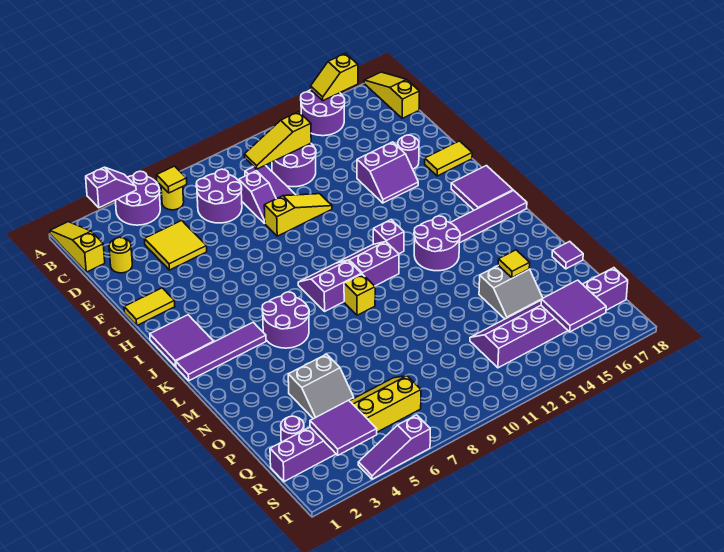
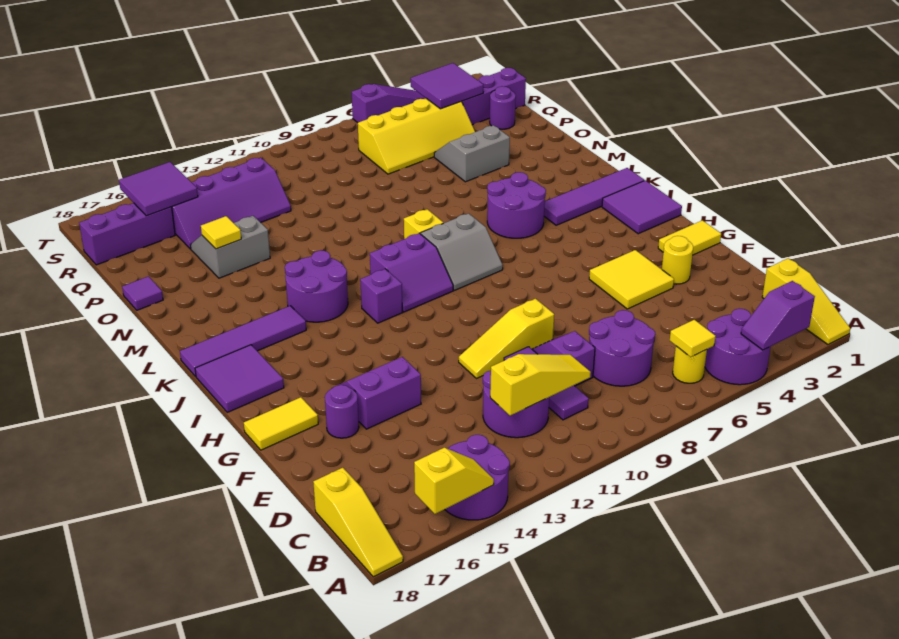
yellow round brick D2 level 1 -> yellow round brick F3 level 1
yellow tile D4:E5 level 1 -> yellow tile F4:G5 level 1
purple slope J8:K9 level 1 top K -> grey slope J8:K9 level 1 top K

